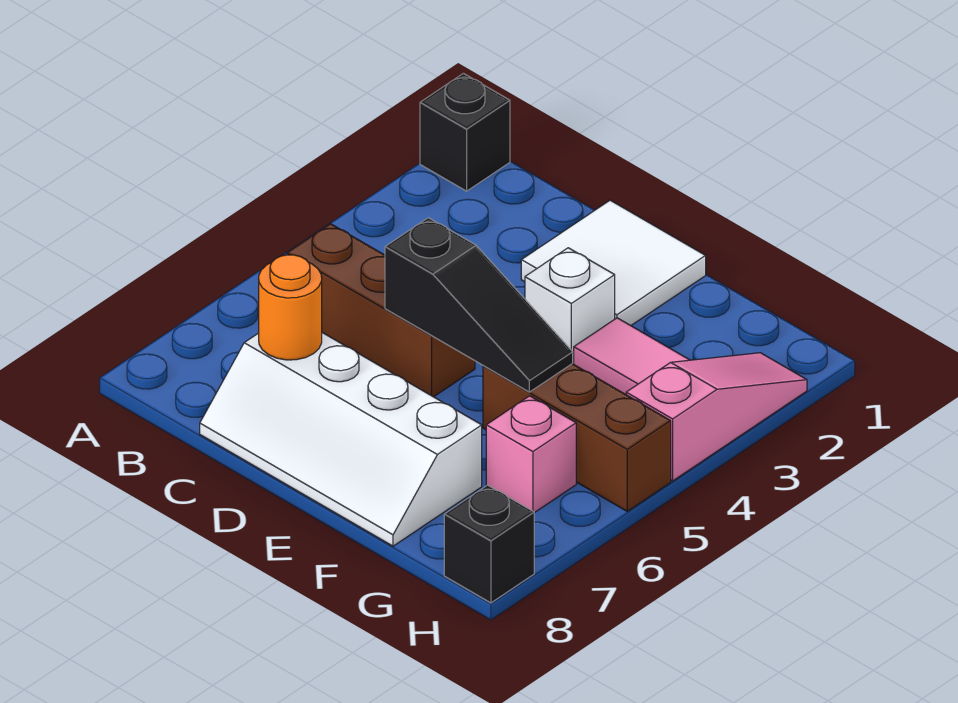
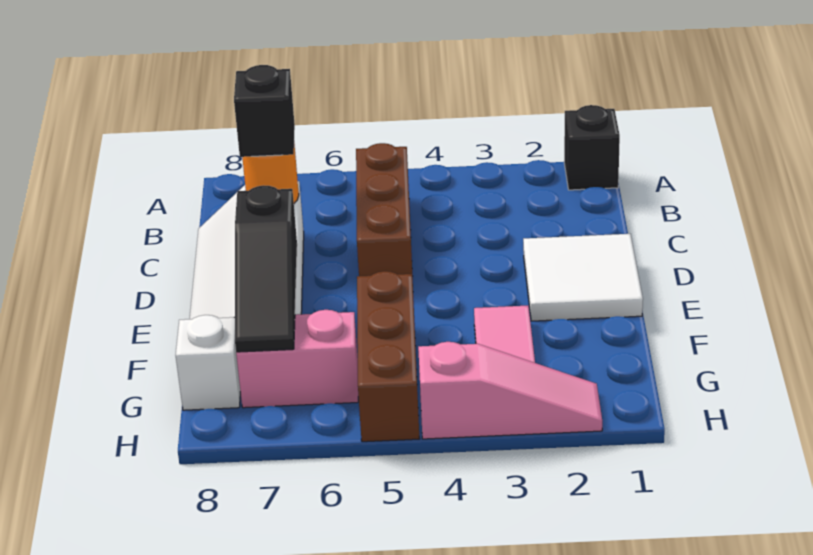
black slope D5:F5 level 2 top D -> black slope E7:G7 level 2 top E
white brick E3 level 1 -> white brick G8 level 1
pink brick G6 level 1 -> pink brick G6:G7 level 1
black brick H8 level 1 -> black brick C7 level 3

